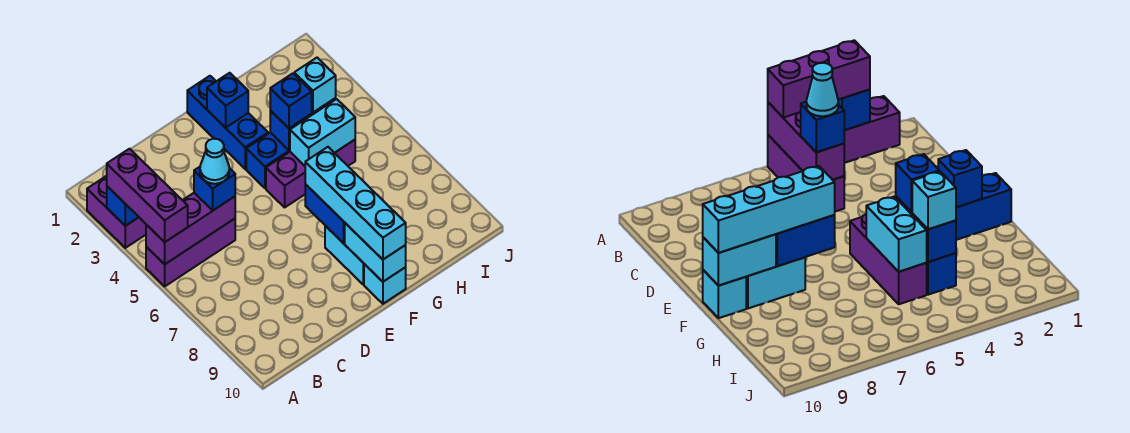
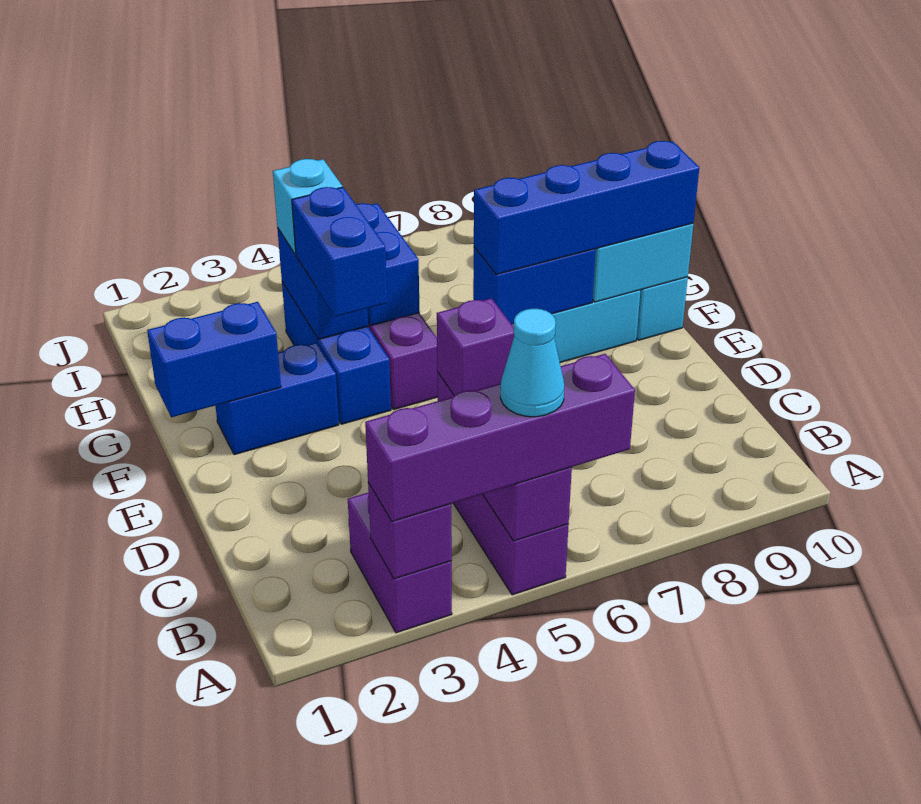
purple brick A2:A3 level 1 -> purple brick A3:B3 level 1
blue brick A3 level 2 -> purple brick A3 level 2
purple brick A3:A5 level 3 -> purple brick A3:A6 level 3
blue brick C5 level 3 -> purple brick C5 level 3
cyan cone C5 level 4 -> cyan cone A5 level 4
blue brick F1:F3 level 1 -> blue brick F2:F3 level 1
blue brick F2 level 2 -> blue brick F1:F2 level 2
cyan brick F7:F10 level 3 -> blue brick F7:F10 level 3
blue brick G4 level 3 -> blue brick F4:G4 level 3
cyan brick G5:H5 level 2 -> blue brick G5:H5 level 2

